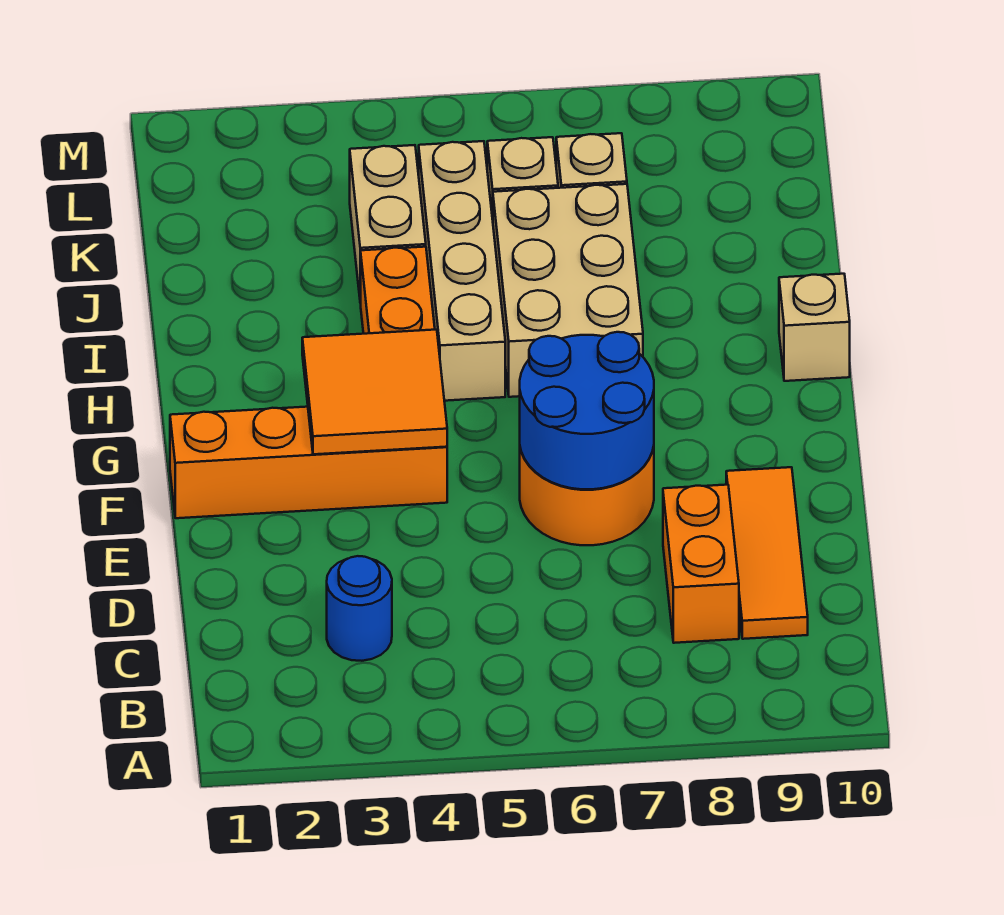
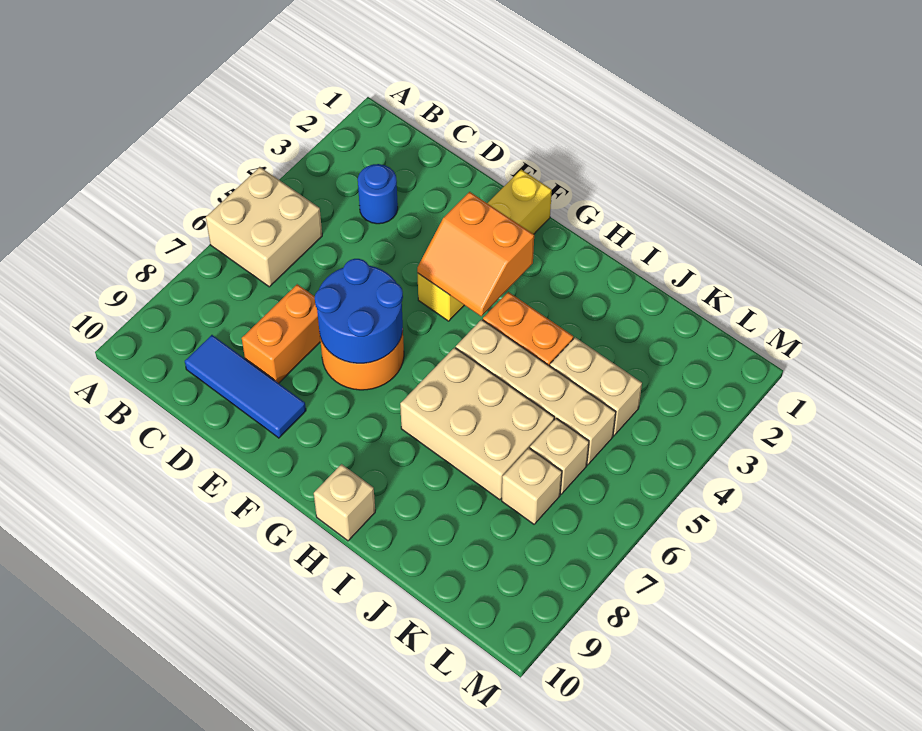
none -> tan brick A5:B6 level 1
orange brick C8:D8 level 1 -> orange brick D7:D8 level 1
orange tile C9:E9 level 1 -> blue tile C9:E9 level 1
orange brick F1:F4 level 1 -> yellow brick F1:F4 level 1
orange tile F3:G4 level 2 -> orange slope F3:G4 level 2 top 3

